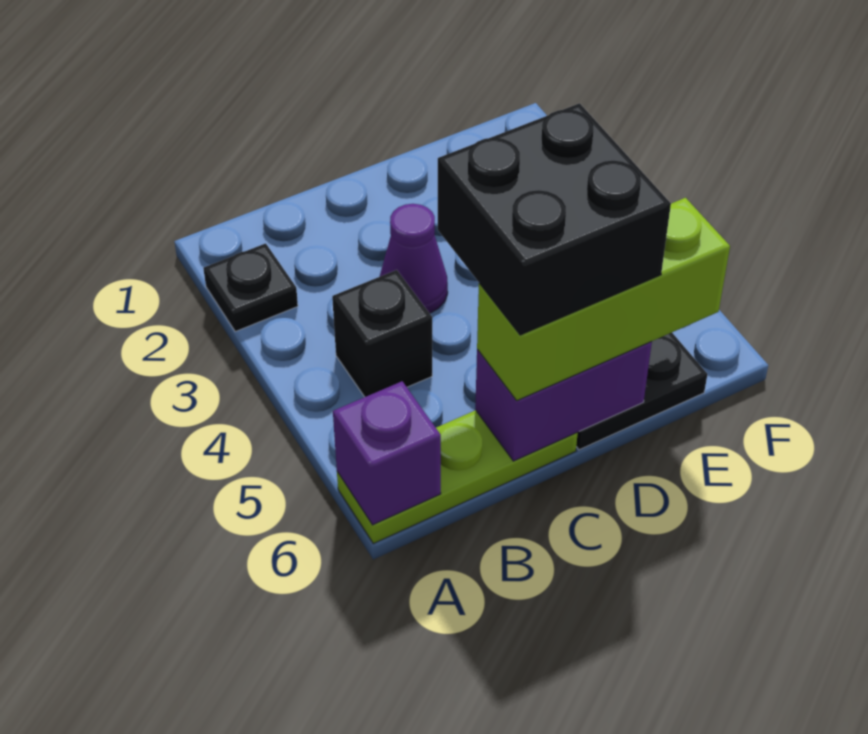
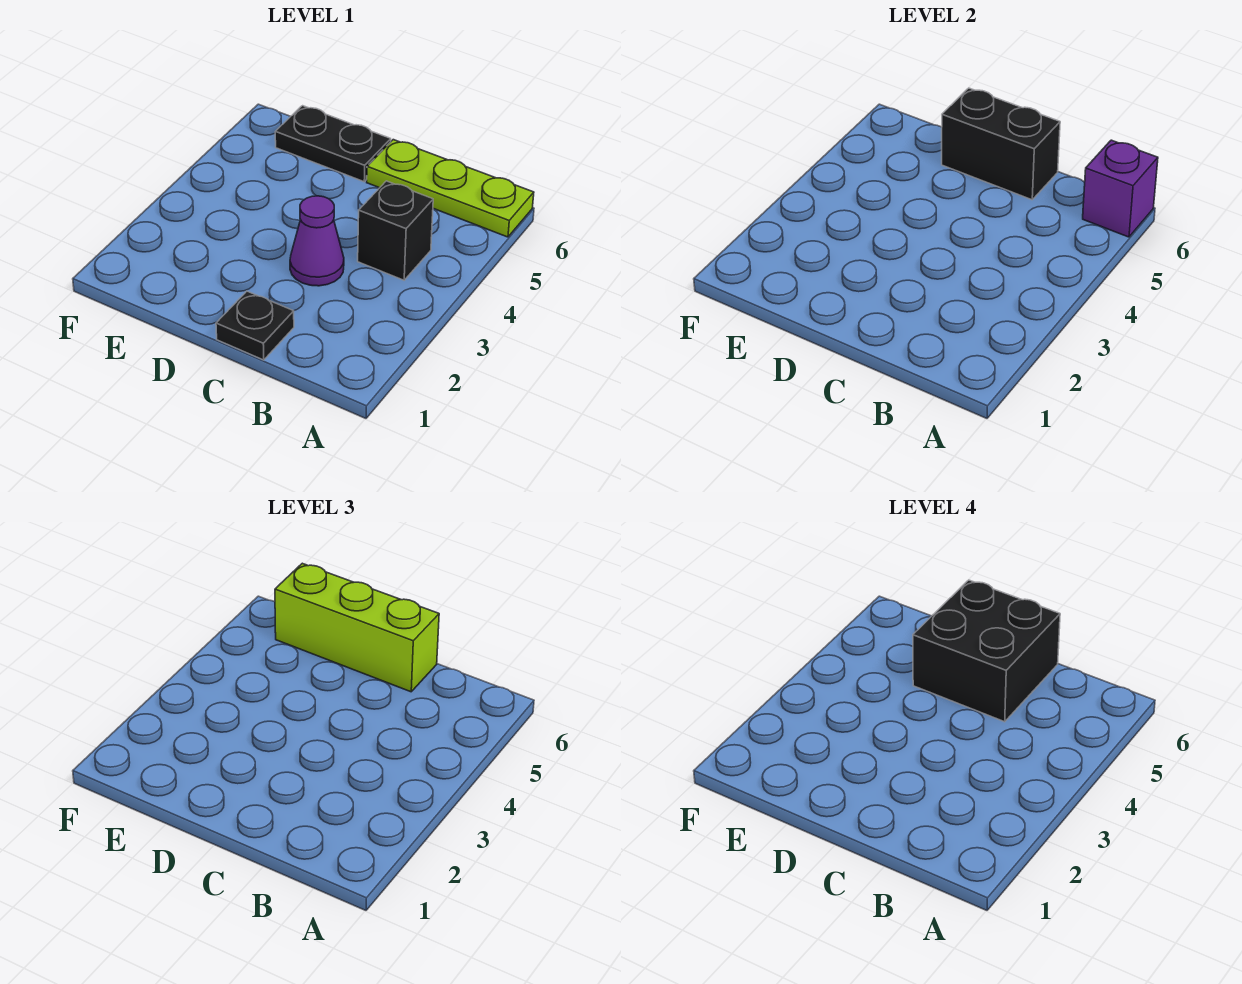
black plate A2 level 1 -> black plate C1 level 1
purple brick C6:D6 level 2 -> black brick C6:D6 level 2

